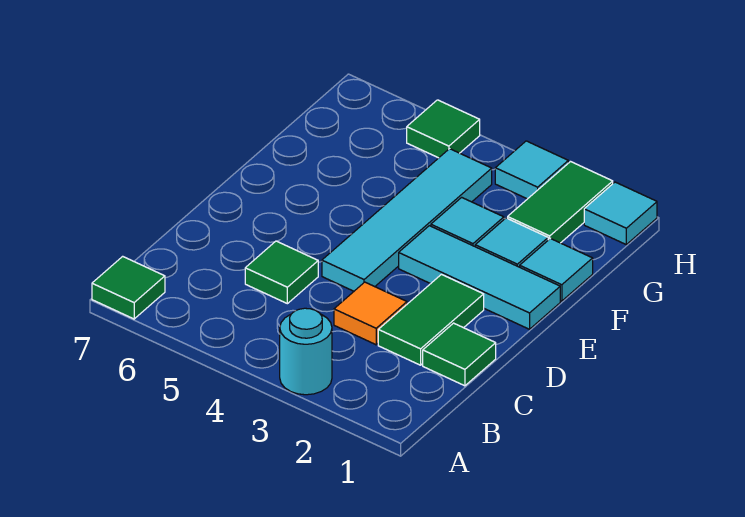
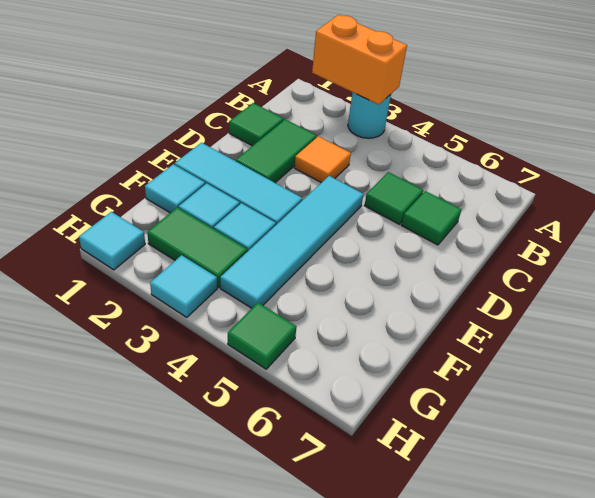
none -> orange brick A2:A3 level 2
green tile A7 level 1 -> green tile C6 level 1
green tile G2:H2 level 1 -> green tile G2:G3 level 1

